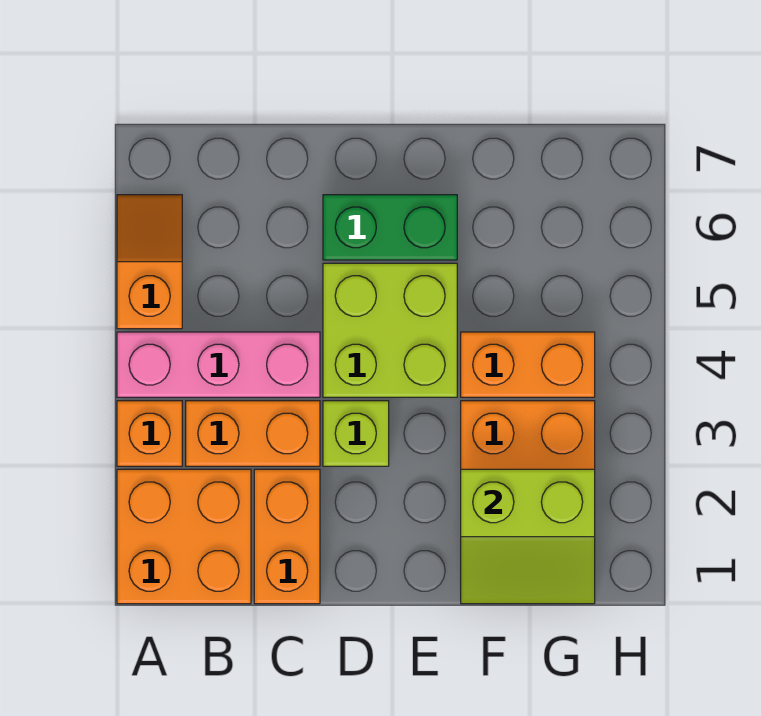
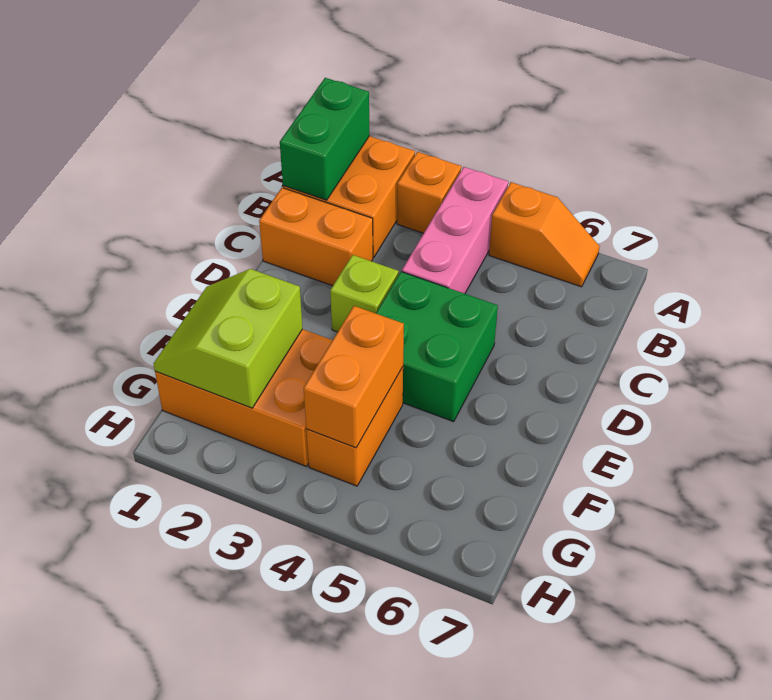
orange brick B3:C3 level 1 -> orange brick F4:G4 level 2
lime brick D4:E5 level 1 -> green brick D4:E5 level 1
green brick D6:E6 level 1 -> green brick A1:B1 level 2

